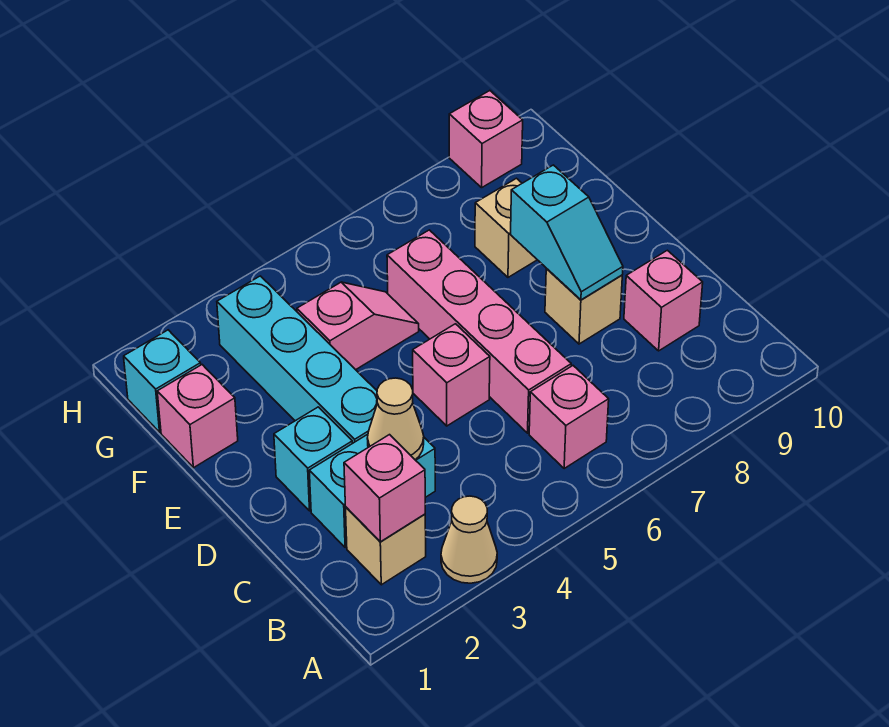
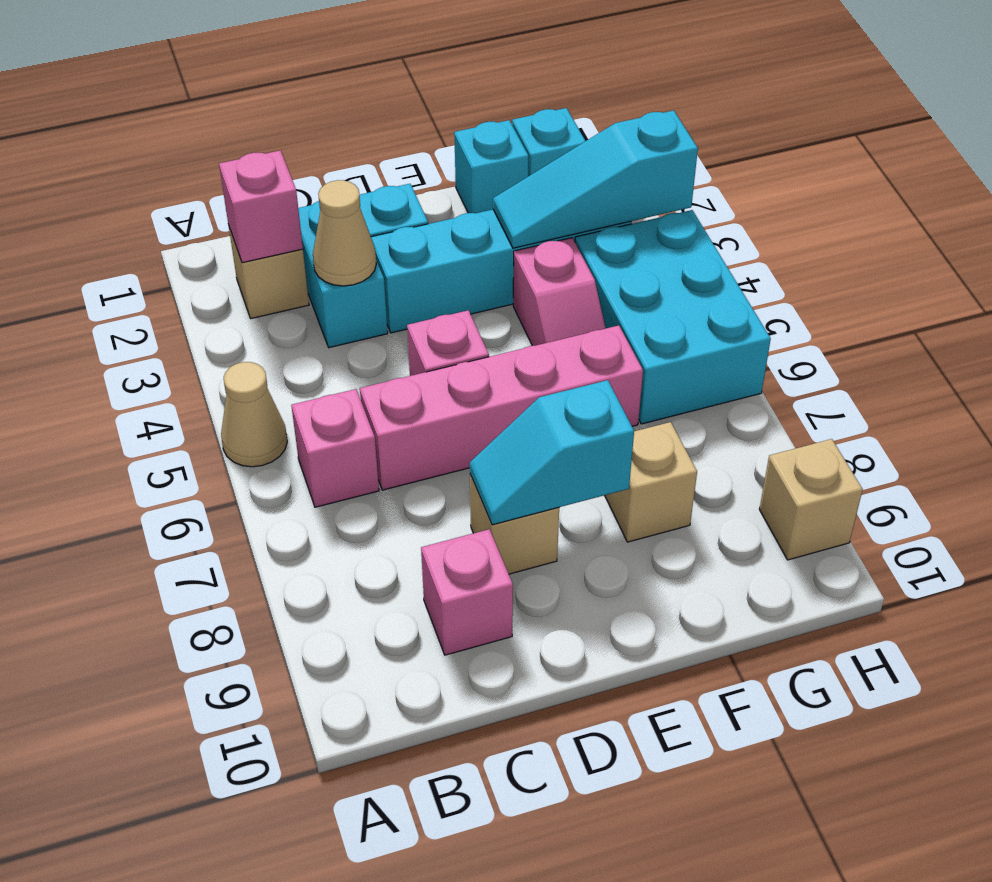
tan cone A3 level 1 -> tan cone A5 level 1
pink brick F1 level 1 -> cyan brick F1 level 1
none -> cyan slope F3:H3 level 2 top H
none -> cyan brick G4:H6 level 1
pink brick H9 level 1 -> tan brick H9 level 1

